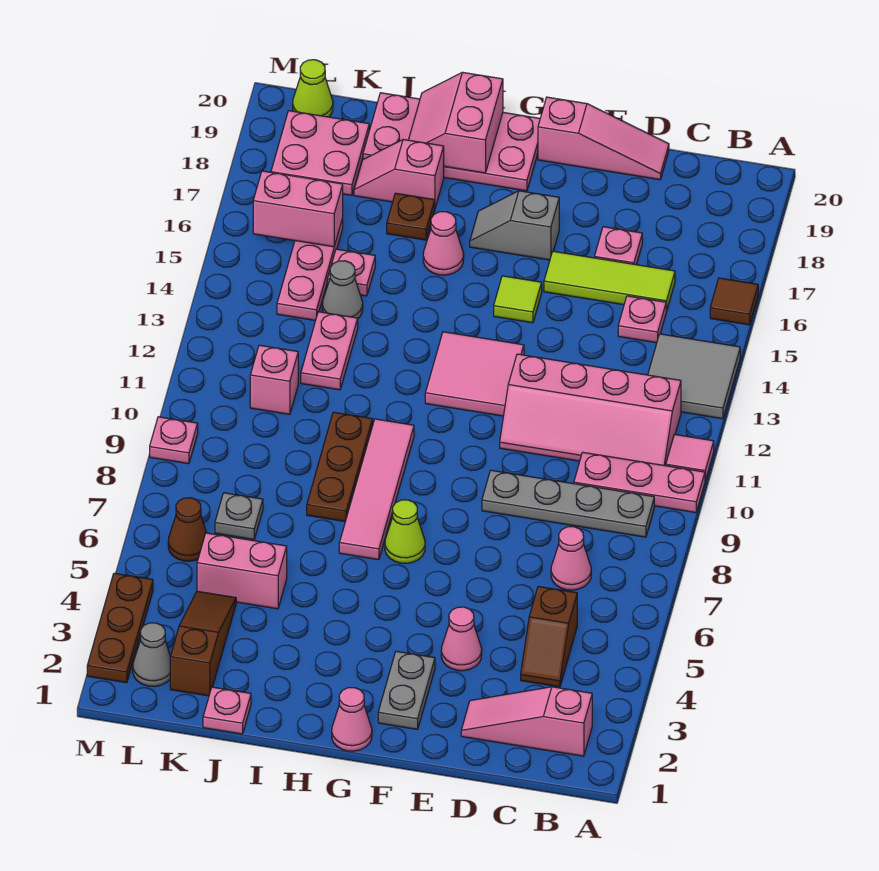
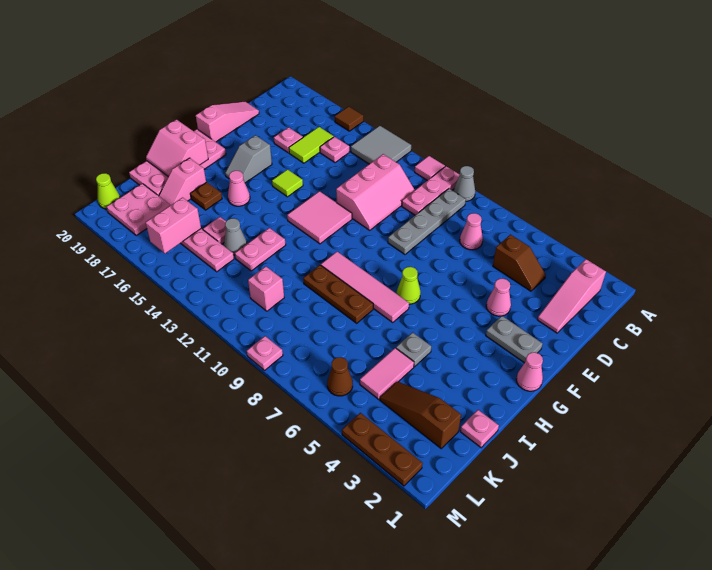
pink slope B11:E12 level 1 top 12 -> pink slope C11:E12 level 1 top 12
lime tile C16:E16 level 1 -> lime tile C16:D16 level 1
pink brick J5:K5 level 1 -> pink tile J5:K5 level 1
pink plate J12:J13 level 1 -> pink plate I13:J13 level 1
grey plate K7 level 1 -> grey plate I5 level 1
grey cone L2 level 1 -> grey cone A9 level 1

